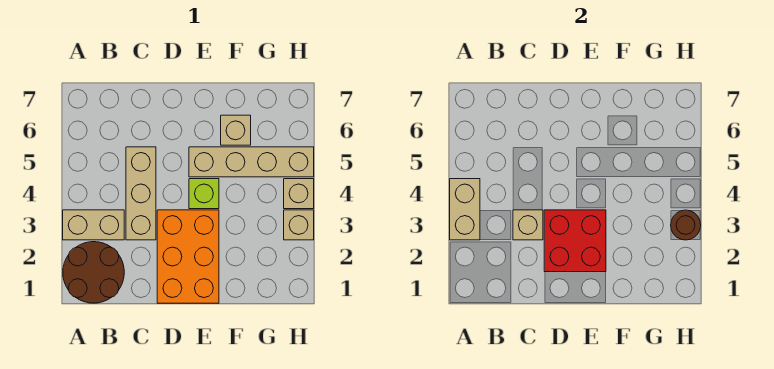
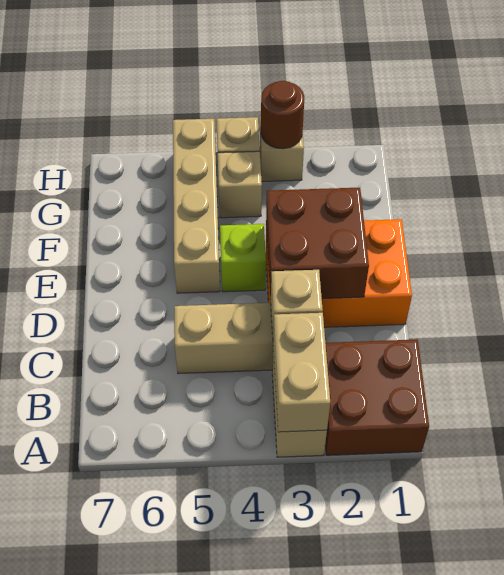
brown round brick A1:B2 level 1 -> brown brick A1:B2 level 1
tan brick A3:A4 level 2 -> tan brick A3:B3 level 2
red brick D2:E3 level 2 -> brown brick D2:E3 level 2
tan brick F6 level 1 -> tan brick G4 level 1

